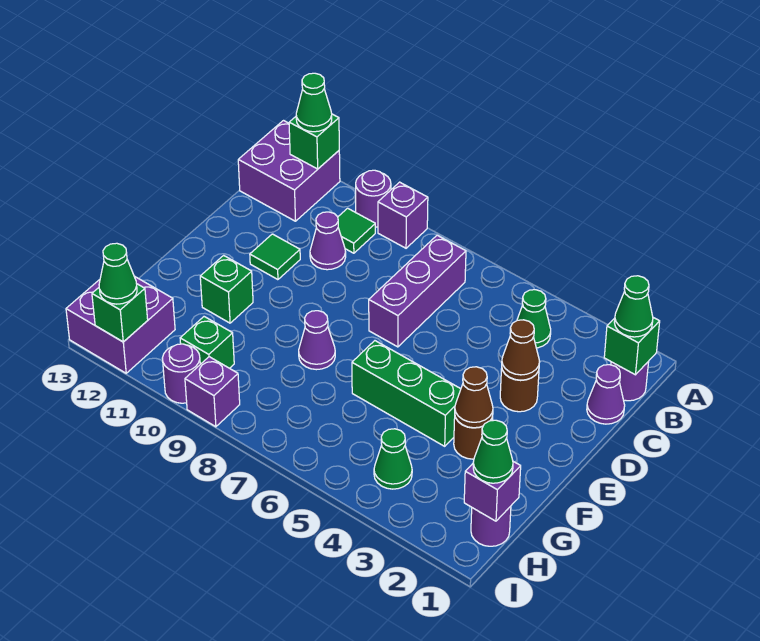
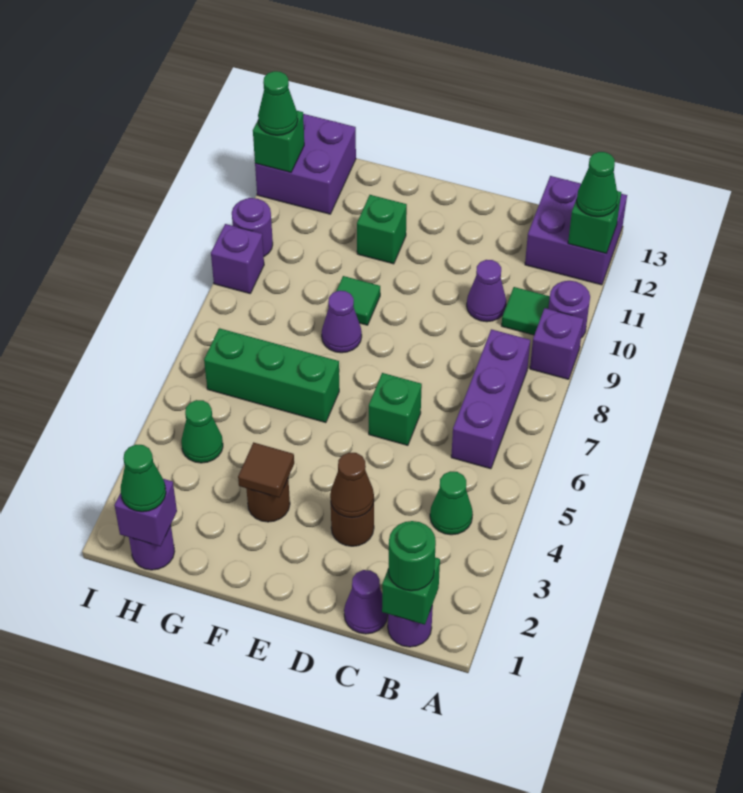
green cone B1 level 3 -> green round brick B1 level 3
purple brick B7:D7 level 1 -> purple brick B6:B8 level 1
green tile D11 level 1 -> green tile F9 level 1
brown cone F3 level 2 -> brown tile F3 level 2
green brick F4:F6 level 1 -> green brick F6:H6 level 1
green brick H10 level 1 -> green brick D6 level 1

